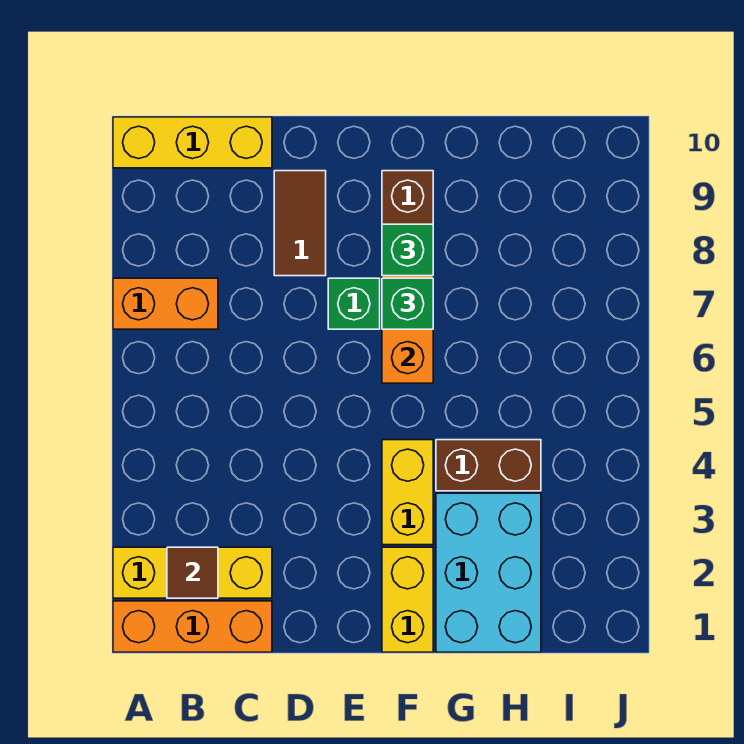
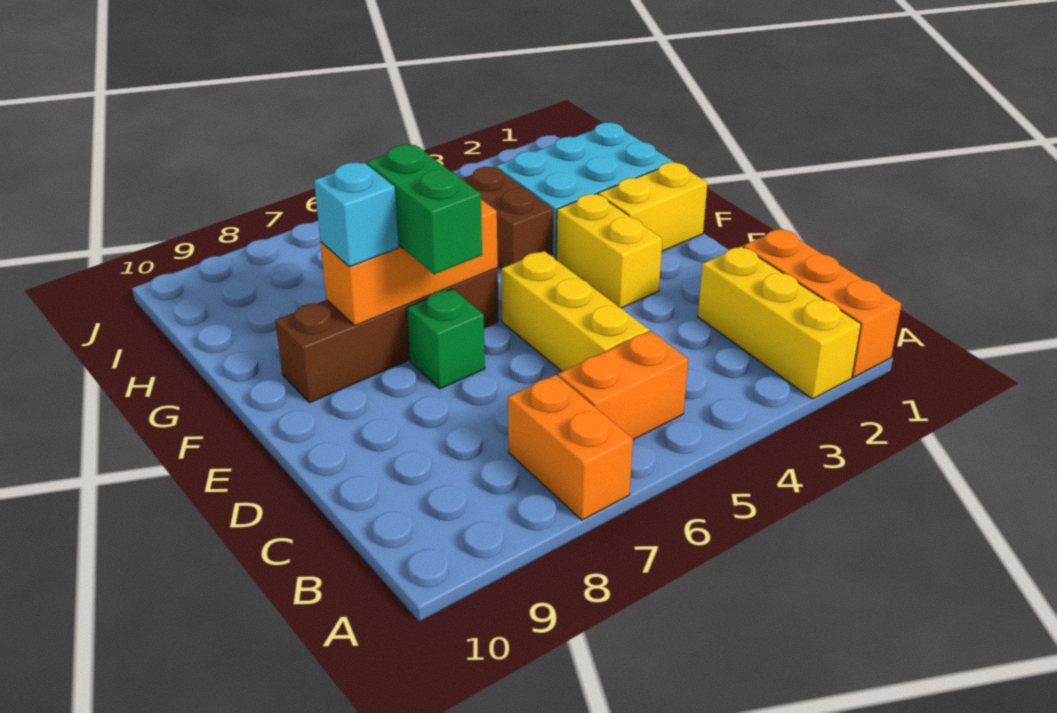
yellow brick A10:C10 level 1 -> yellow brick C5:E5 level 1
brown tile B2 level 2 -> none
none -> orange brick B5:B6 level 1
brown tile D8:D9 level 1 -> none
yellow brick F3:F4 level 1 -> yellow brick E3:F3 level 1
green brick F7 level 3 -> green brick E7:F7 level 3
green brick F8 level 3 -> cyan brick F8 level 3

